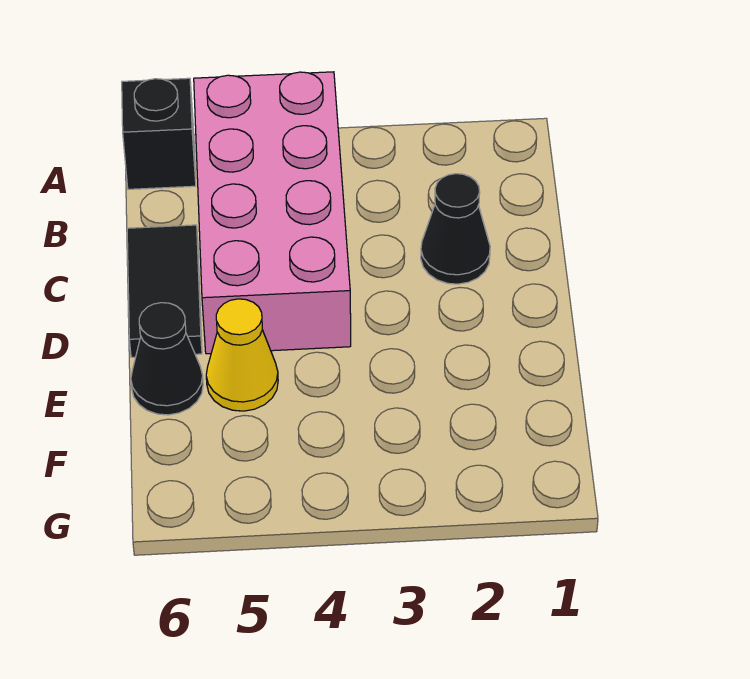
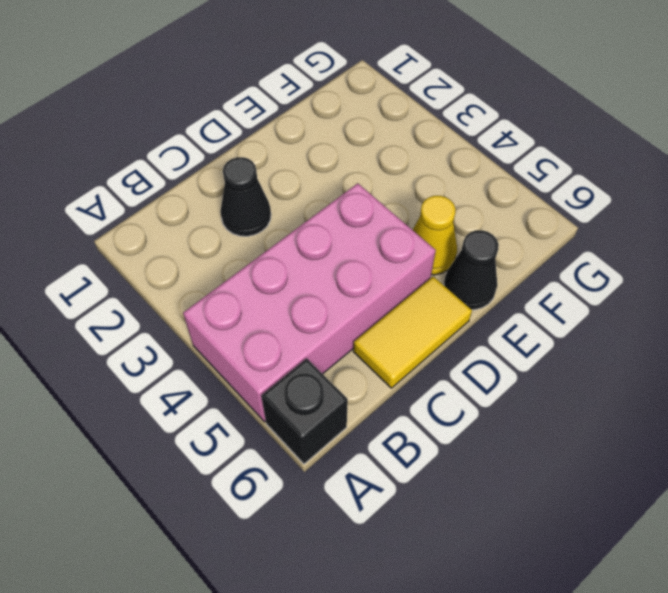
black tile C6:D6 level 1 -> yellow tile C6:D6 level 1

